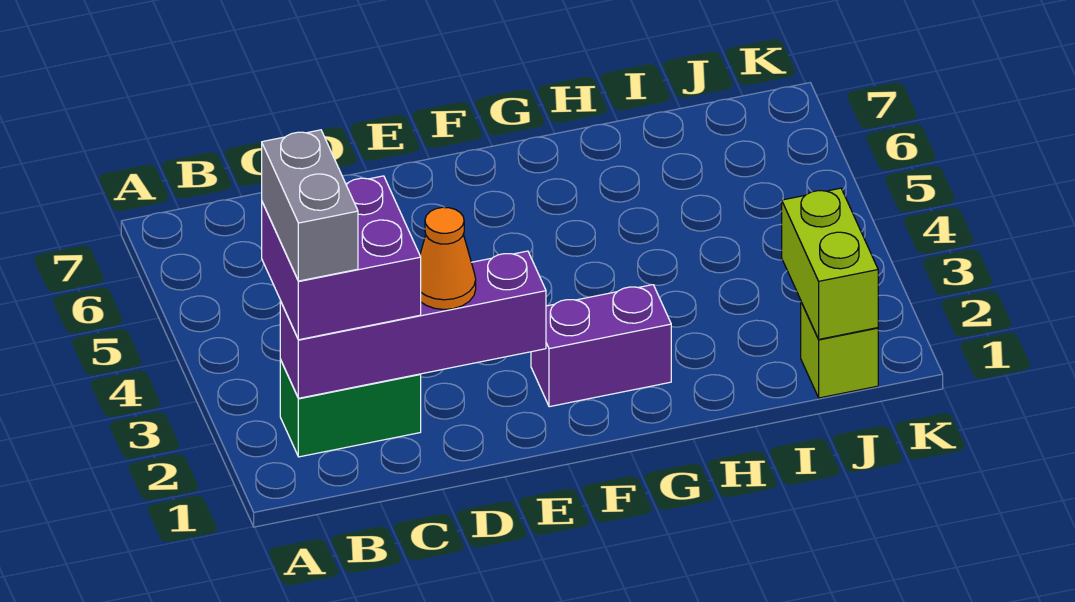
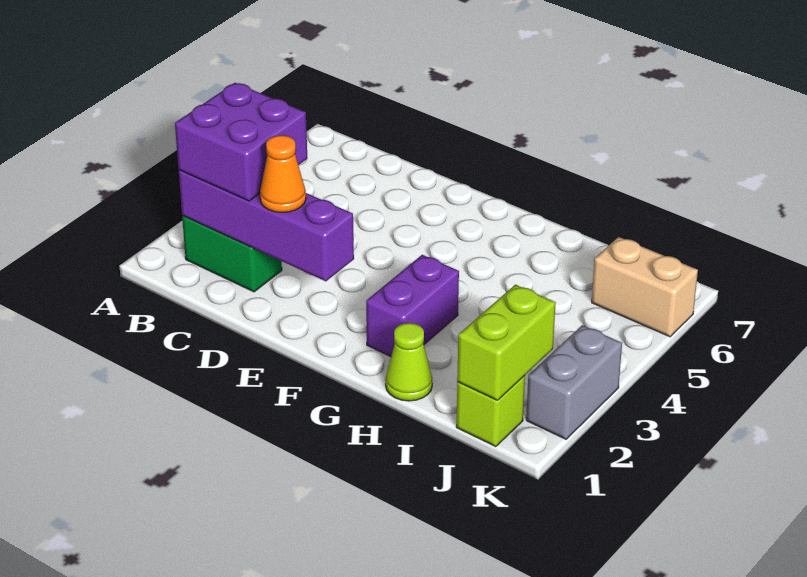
grey brick B2:B3 level 4 -> grey brick K2:K3 level 1
purple brick F2:G2 level 1 -> purple brick G2:G3 level 1
none -> lime cone H1 level 1
none -> tan brick J6:K6 level 1

